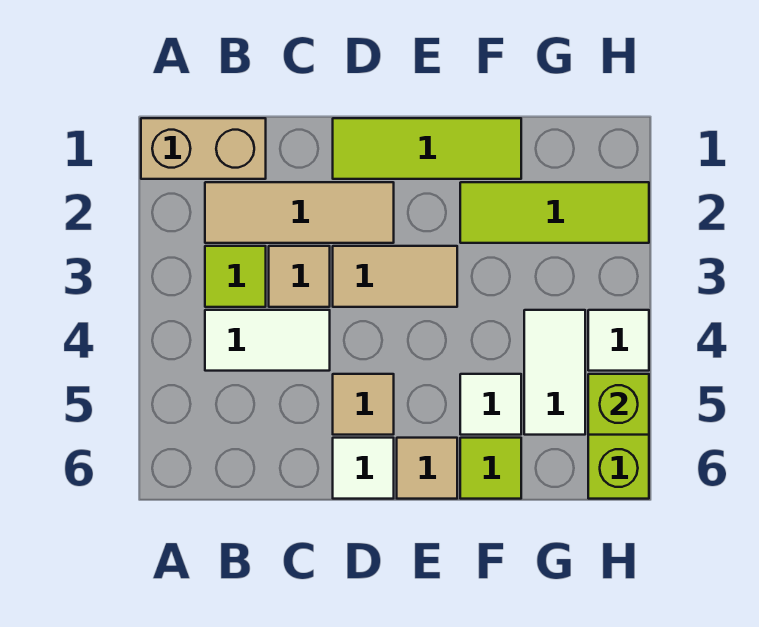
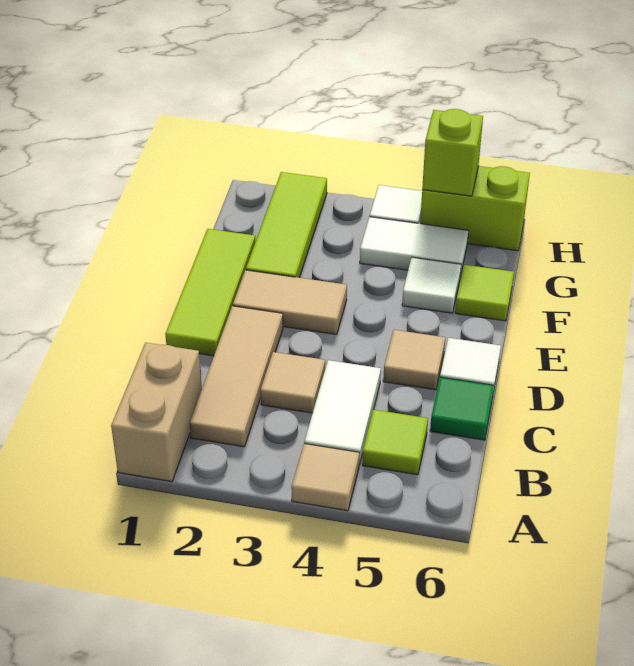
lime tile B3 level 1 -> lime tile B5 level 1
none -> green tile C6 level 1
tan tile D3:E3 level 1 -> tan tile E2:E3 level 1
tan tile E6 level 1 -> tan tile A4 level 1

